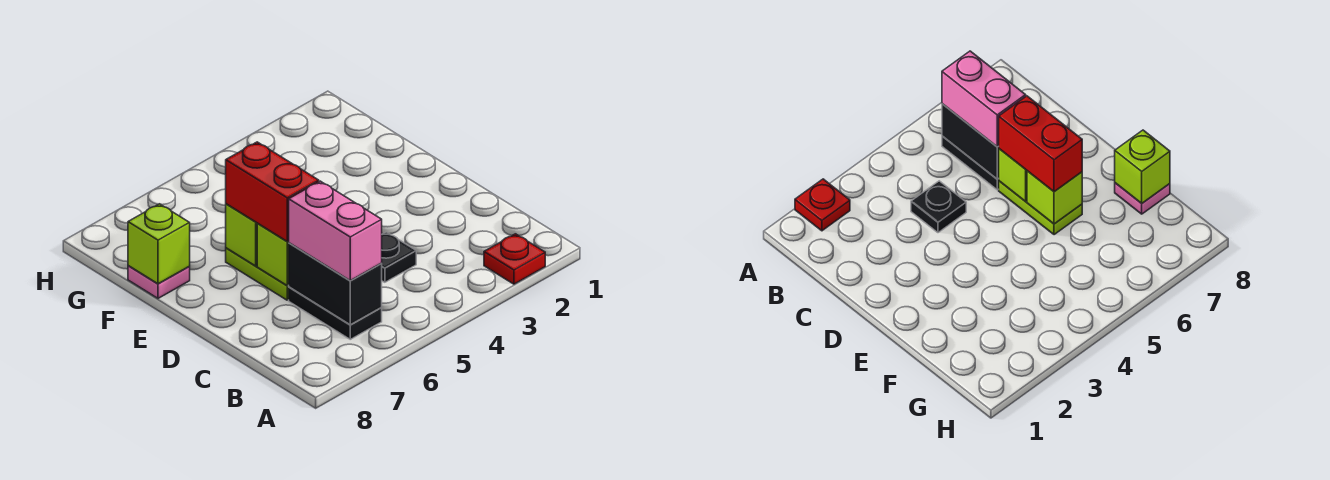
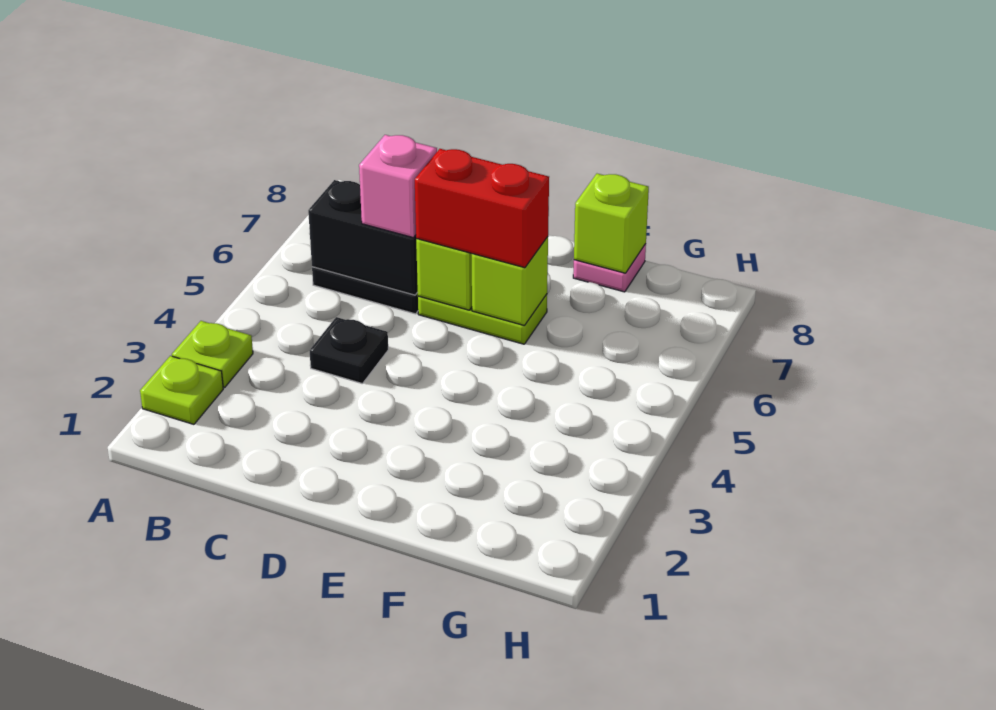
red plate A2 level 1 -> lime plate A2 level 1
none -> lime plate A3 level 1
pink brick B6:C6 level 3 -> pink brick C6 level 3

